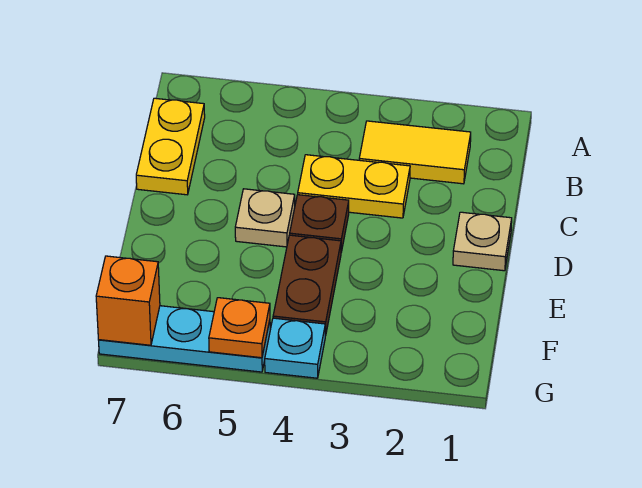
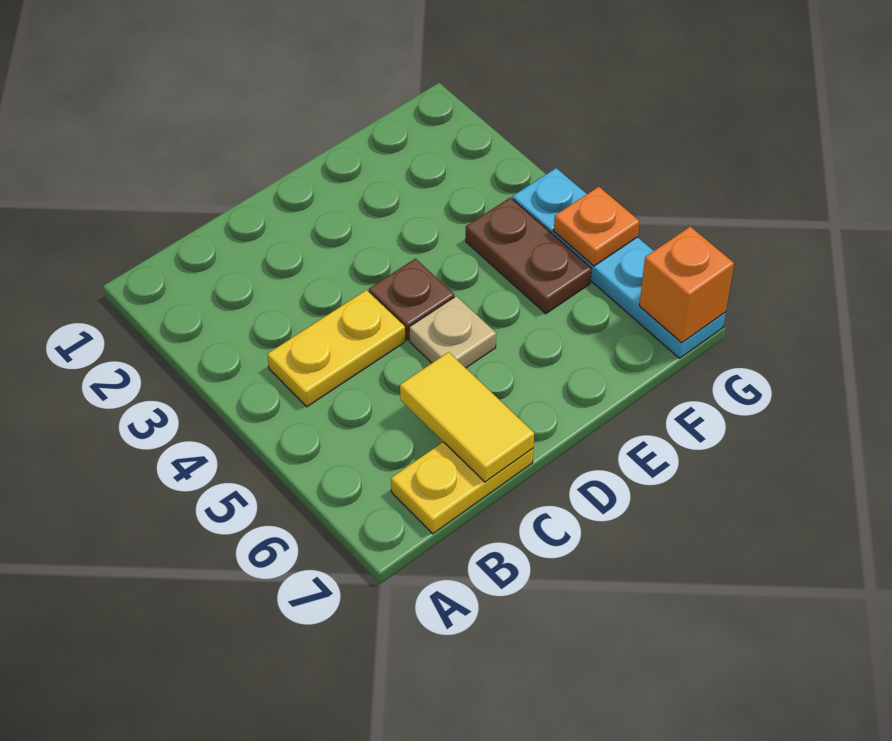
yellow tile B2:B3 level 1 -> yellow tile C6:C7 level 2
yellow plate C3:C4 level 1 -> yellow plate B4:C4 level 1
tan plate D1 level 1 -> none
brown plate E4:F4 level 1 -> brown plate F4:F5 level 1

